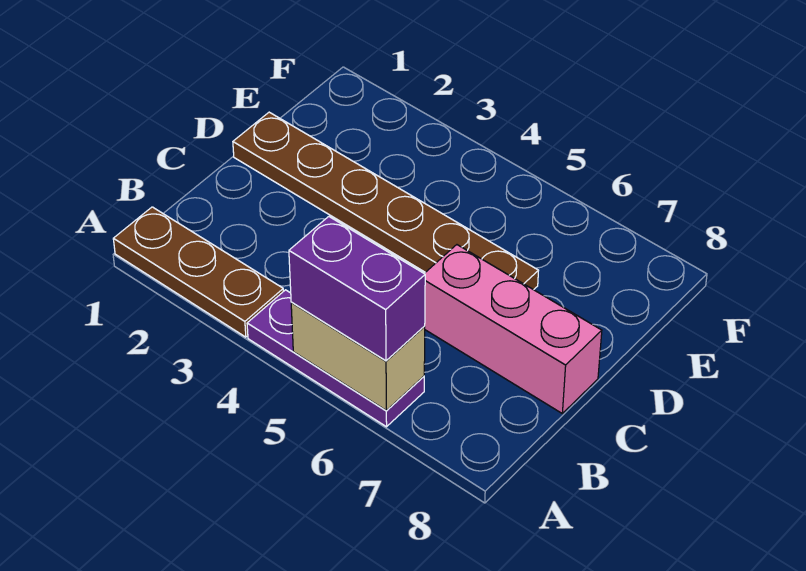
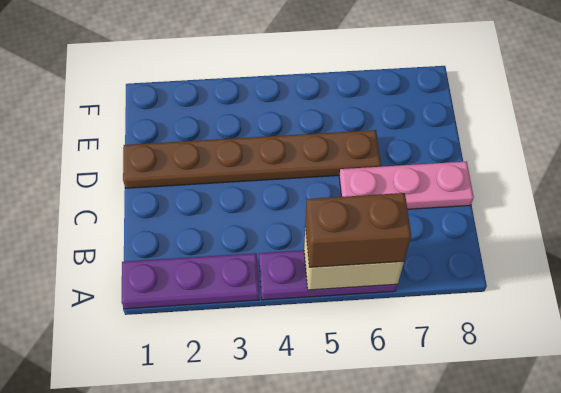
brown plate A1:A3 level 1 -> purple plate A1:A3 level 1
purple brick A5:A6 level 3 -> brown brick A5:A6 level 3
pink brick C6:C8 level 1 -> pink plate C6:C8 level 1

